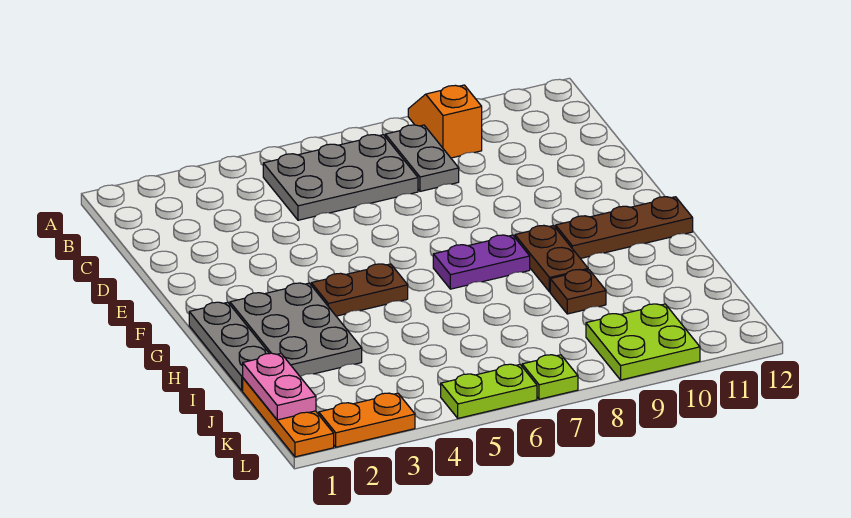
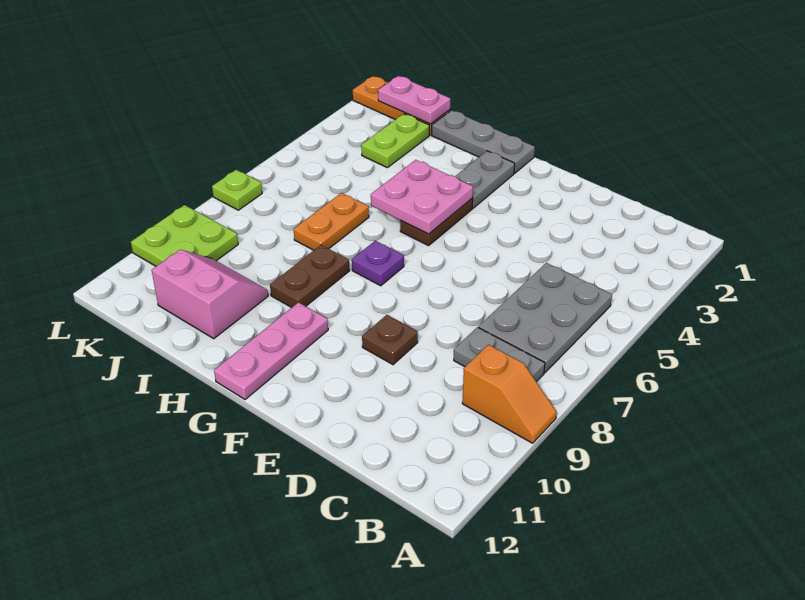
grey plate G2:I3 level 1 -> grey plate G2:G3 level 1
none -> pink plate G4:H5 level 2
purple plate G7:G8 level 1 -> purple plate G7 level 1
brown plate G9:H9 level 1 -> brown plate H8:H9 level 1
brown plate G10:G12 level 1 -> pink plate G10:G12 level 1
brown plate I9 level 1 -> brown plate E9 level 1
none -> pink slope I10:J11 level 1 top 11
orange plate L2:L3 level 1 -> orange plate I6:I7 level 1
lime plate L5:L6 level 1 -> lime plate J2:J3 level 1

